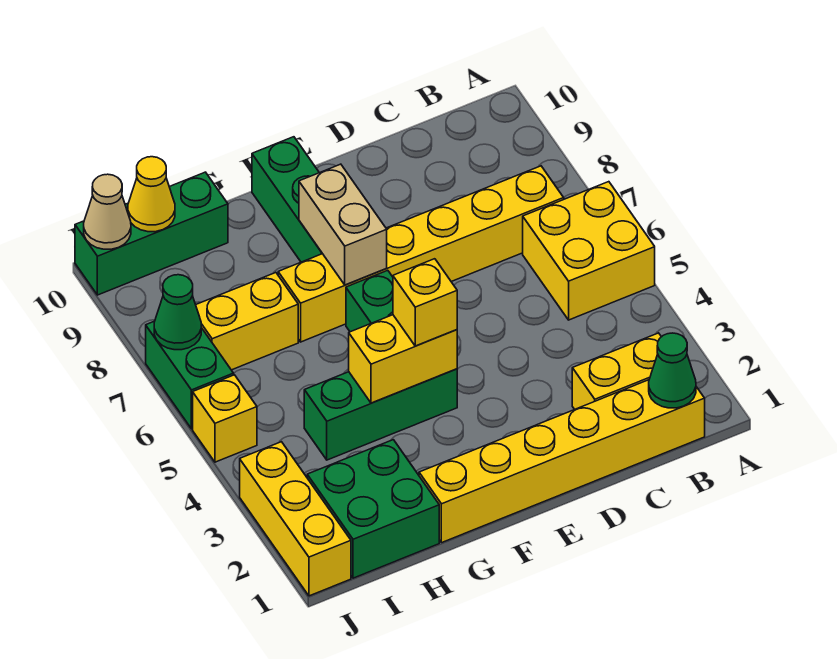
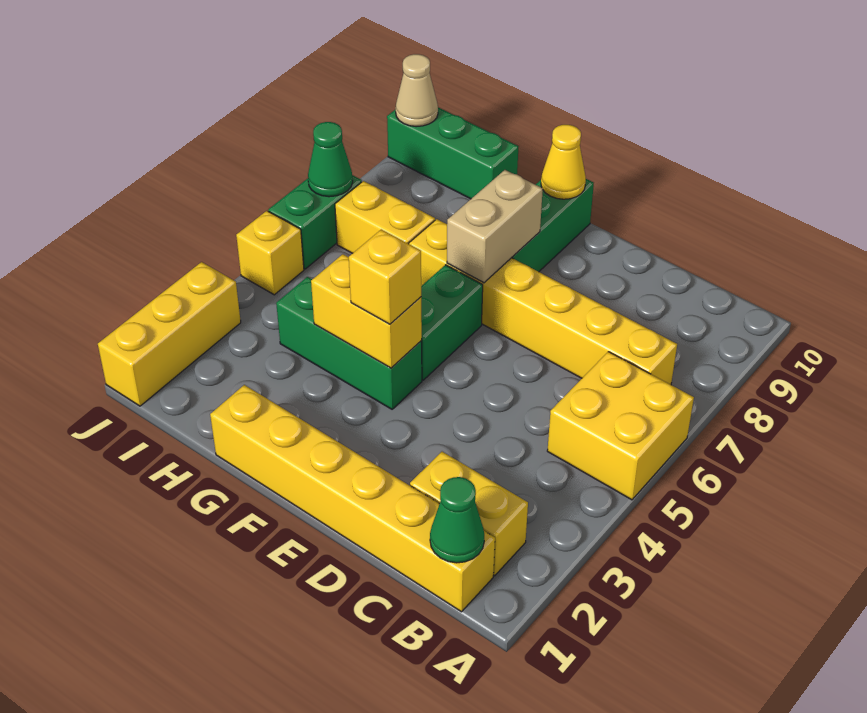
green brick H1:I2 level 1 -> none
yellow cone I10 level 2 -> yellow cone F10 level 2

